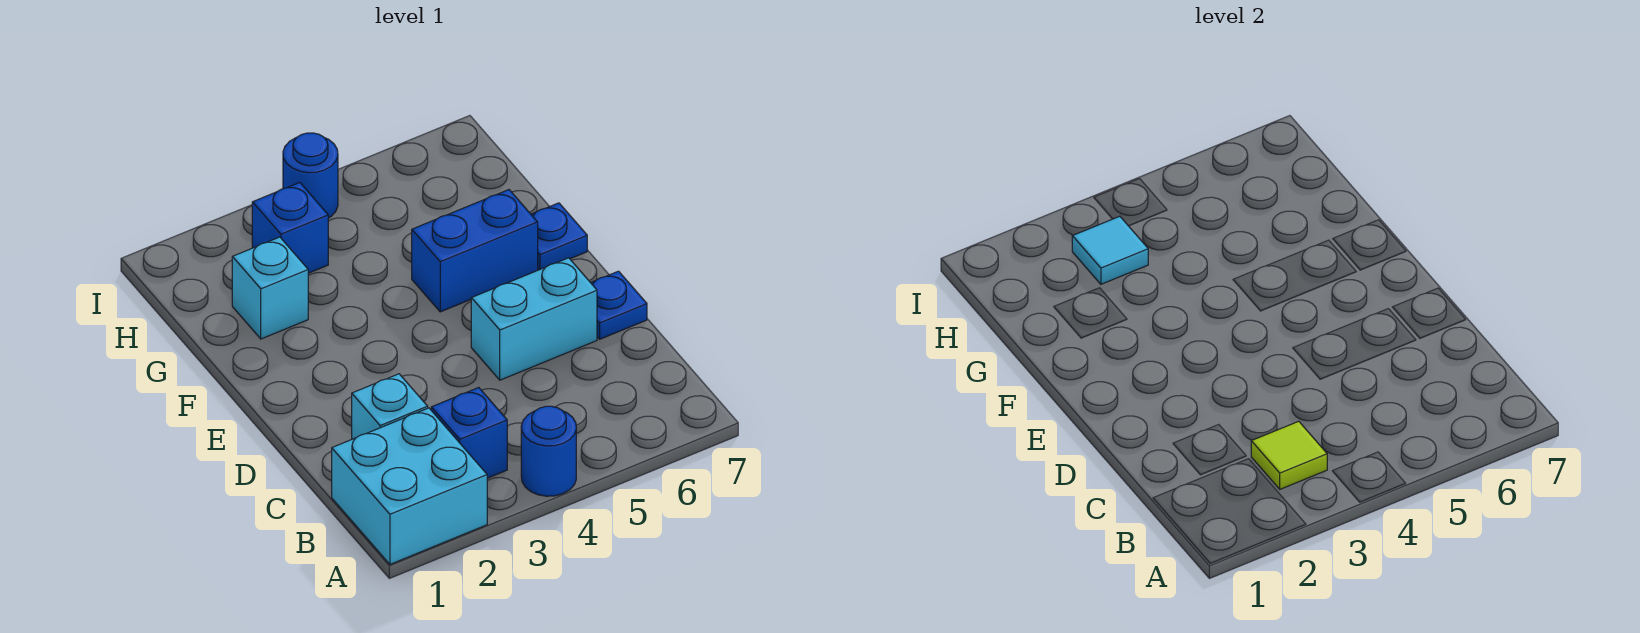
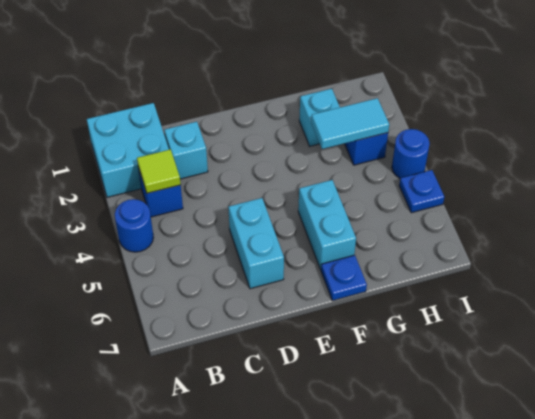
blue plate D7 level 1 -> blue plate I5 level 1
blue brick F5:F6 level 1 -> cyan brick F5:F6 level 1
cyan tile H3 level 2 -> cyan tile G3:H3 level 2

